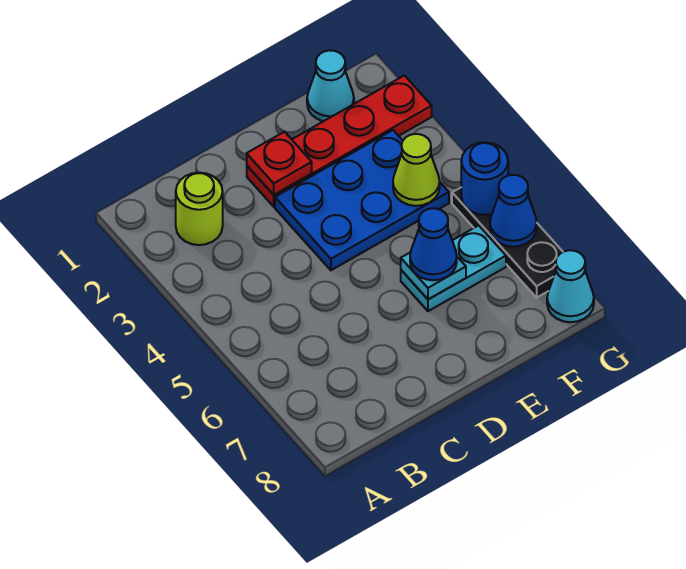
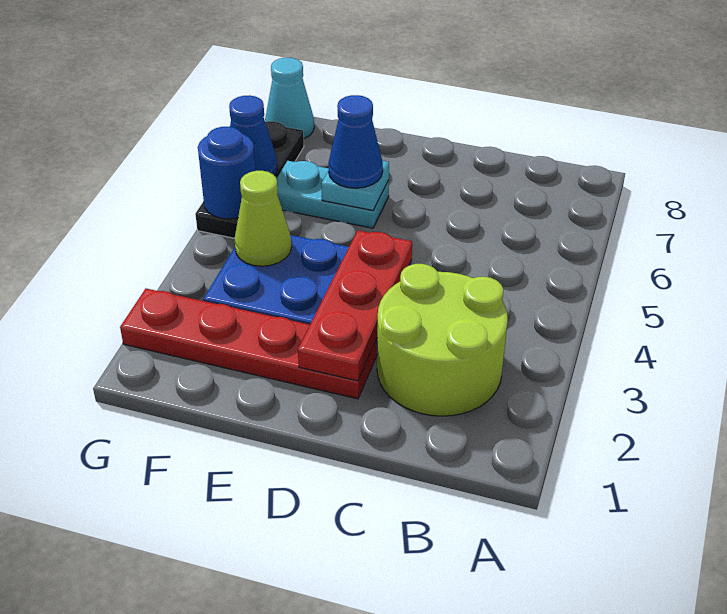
lime round brick B2 level 1 -> lime round brick B2:C3 level 1
red plate D2 level 2 -> red plate D2:D4 level 2
cyan cone F1 level 1 -> none

